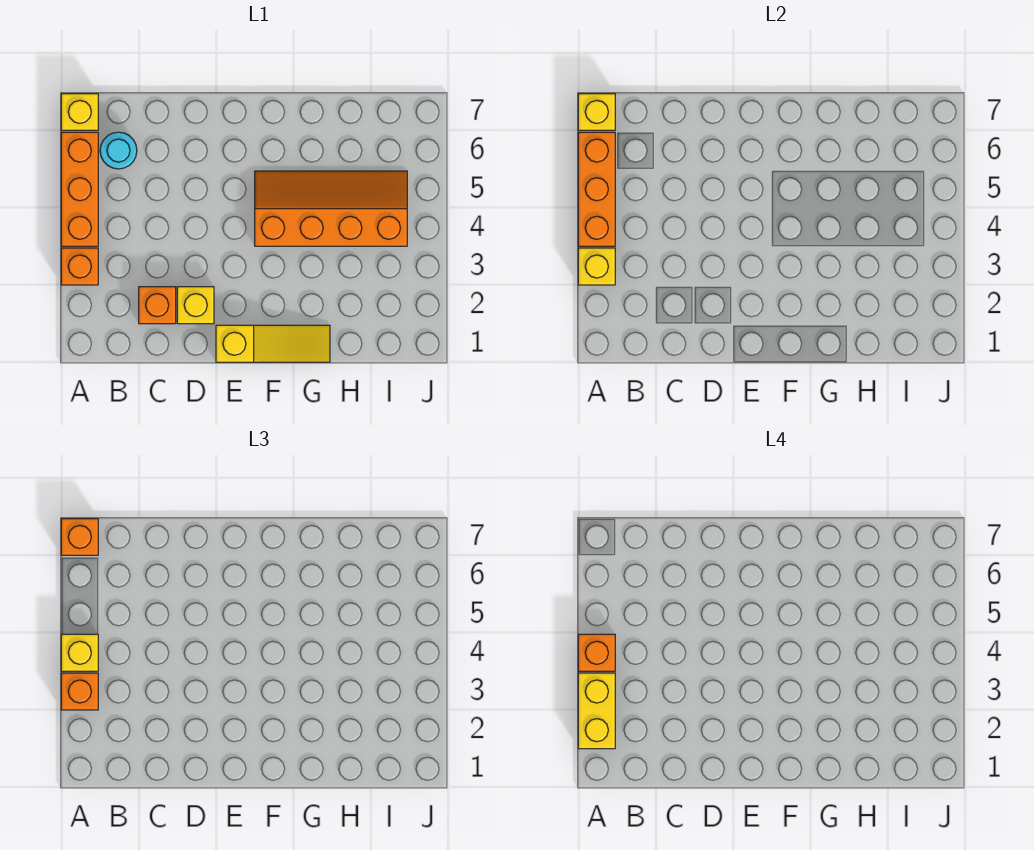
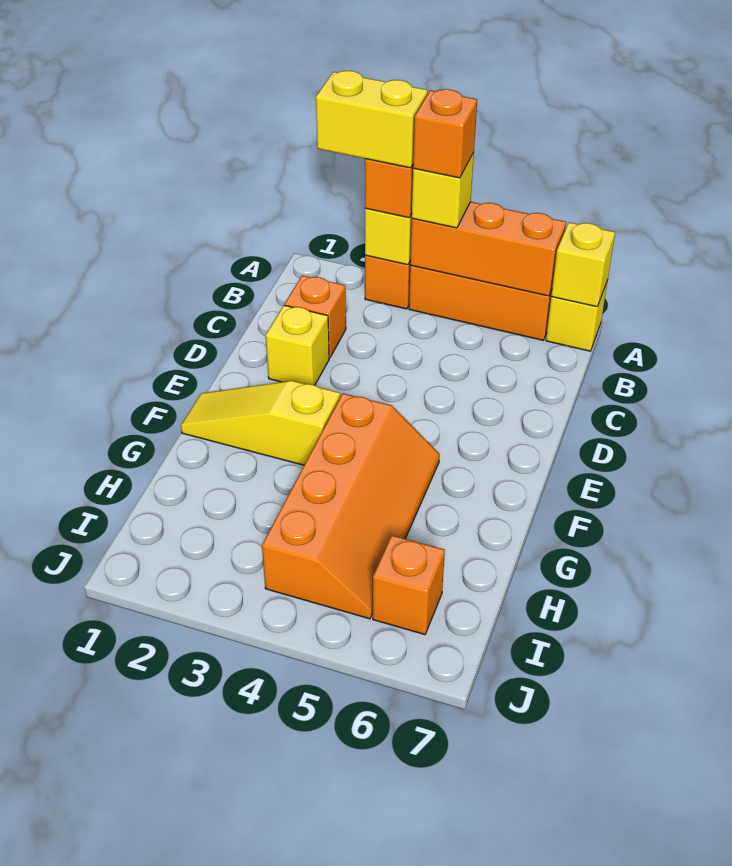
orange brick A7 level 3 -> orange brick I6 level 1
cyan round brick B6 level 1 -> none
yellow slope E1:G1 level 1 top E -> yellow slope F1:F3 level 1 top 3

